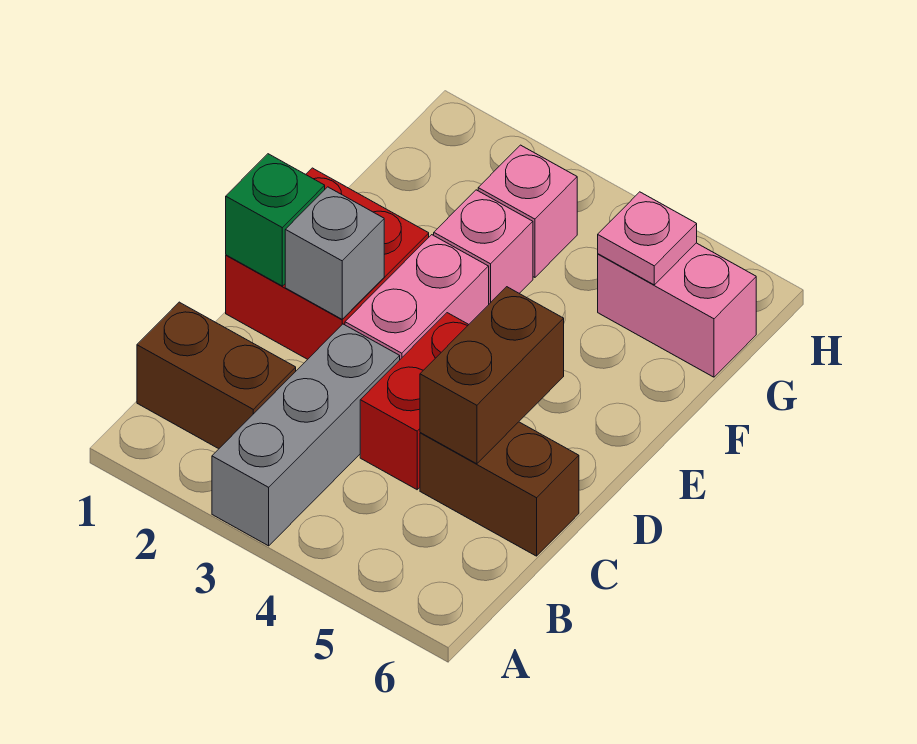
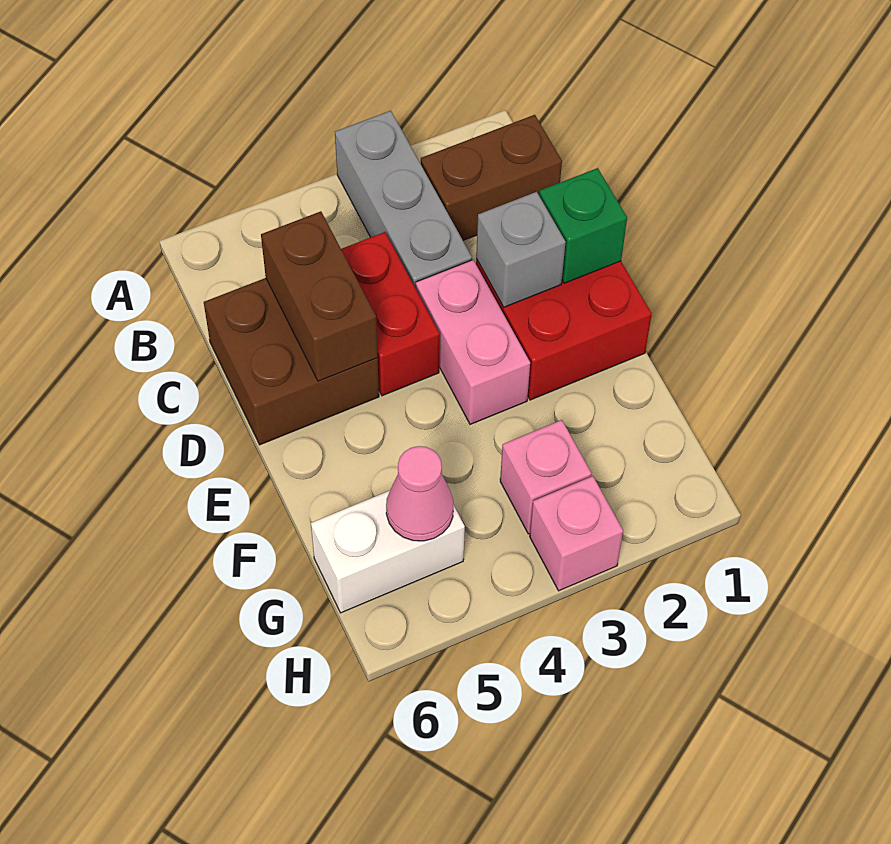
brown brick C5:C6 level 1 -> brown brick C5:D6 level 1
pink brick F3 level 1 -> pink brick H3 level 1
pink brick G5:G6 level 1 -> white brick G5:G6 level 1
pink plate G5 level 2 -> pink cone G5 level 2

